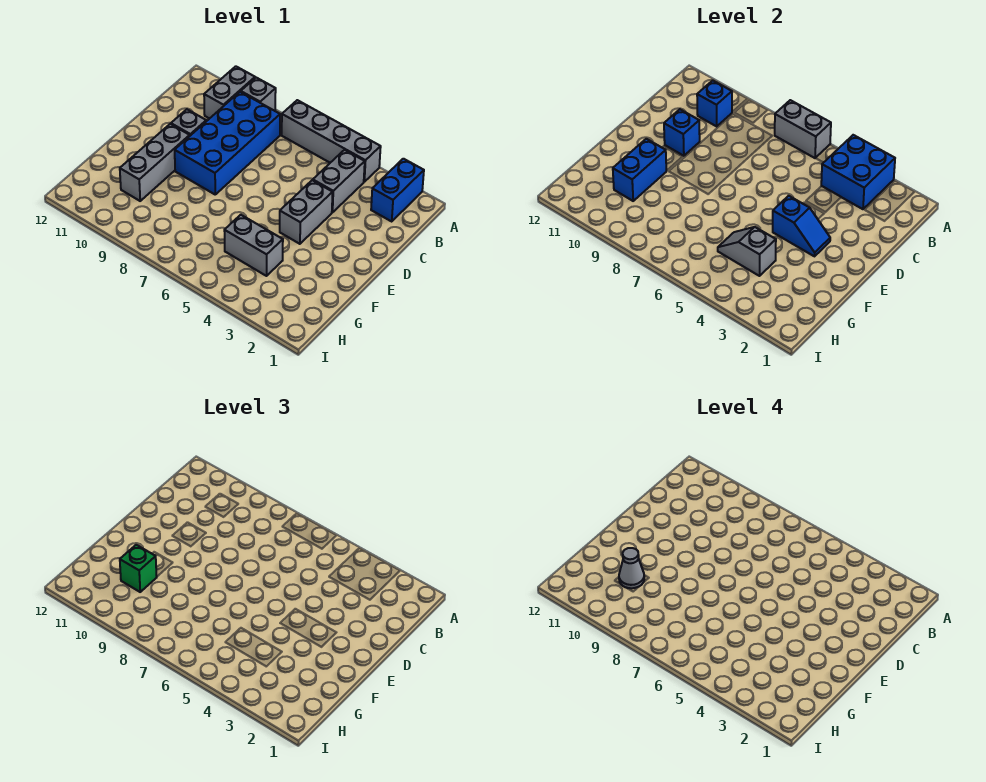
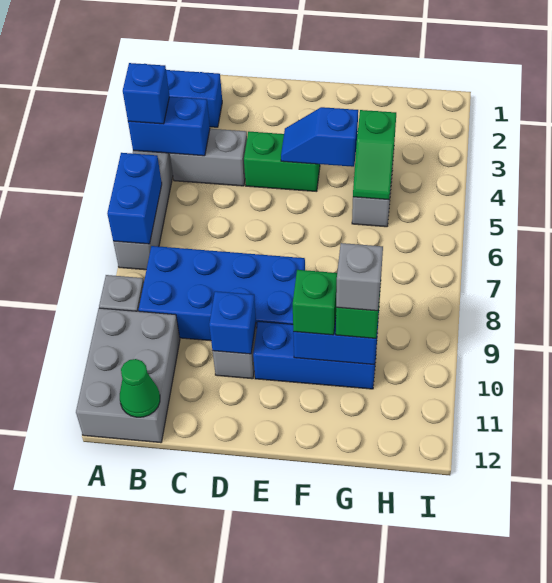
blue brick A3:B4 level 2 -> blue brick A4:B4 level 2
grey brick A6:A7 level 2 -> blue brick A6:A7 level 2
grey brick A10:B10 level 1 -> grey brick A10:B12 level 1
blue brick B10 level 2 -> blue brick A4 level 3
none -> green cone B12 level 2
grey brick D4:E4 level 1 -> green brick D4:E4 level 1
blue slope E3:E4 level 2 top 4 -> blue slope E4:F4 level 2 top F
grey brick E10:G10 level 1 -> blue brick E10:G10 level 1
none -> green brick F10 level 3
grey slope G4:G5 level 2 top 4 -> green slope G4:G5 level 2 top 4
grey cone G10 level 4 -> grey brick G10 level 4

